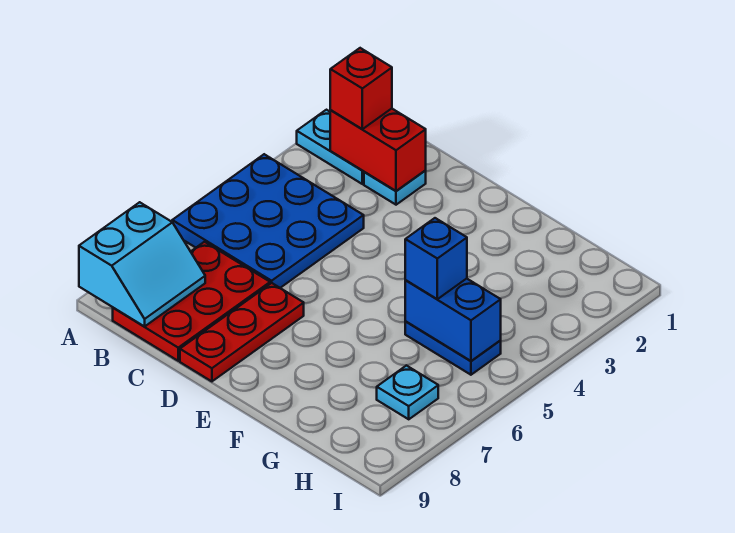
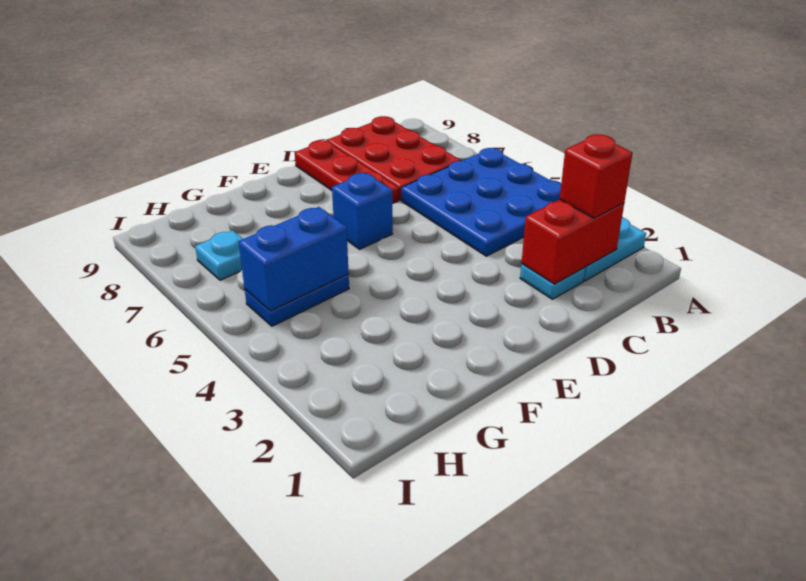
cyan slope A8:B9 level 2 top A -> none
blue brick G5 level 3 -> blue brick E6 level 1

